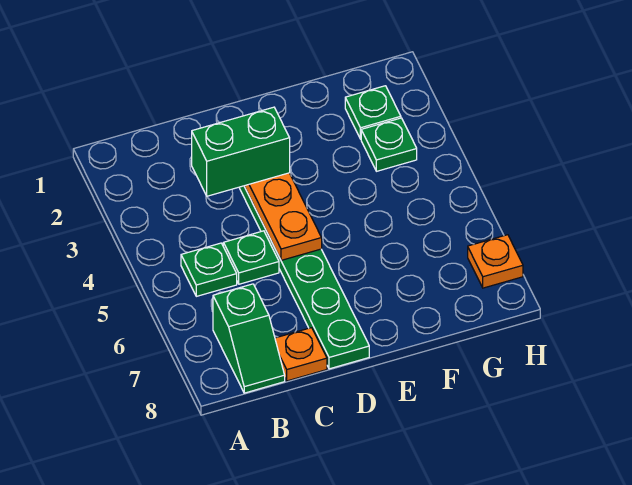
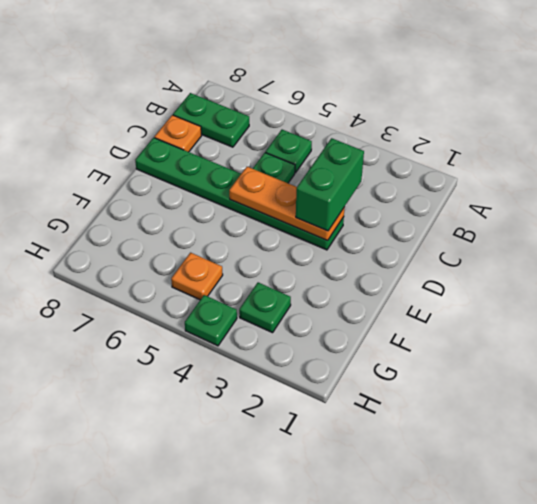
green slope B7:B8 level 1 top 7 -> green plate B7:B8 level 1
green plate G2 level 1 -> green plate H4 level 1
orange plate H7 level 1 -> orange plate G5 level 1

